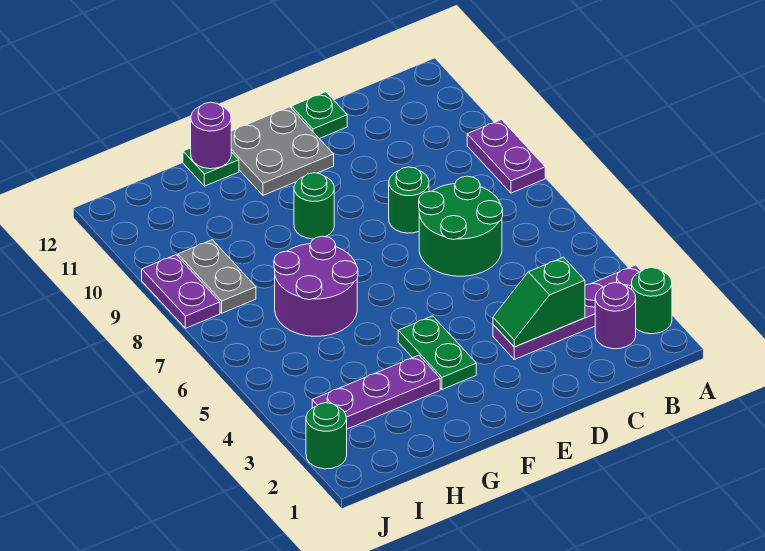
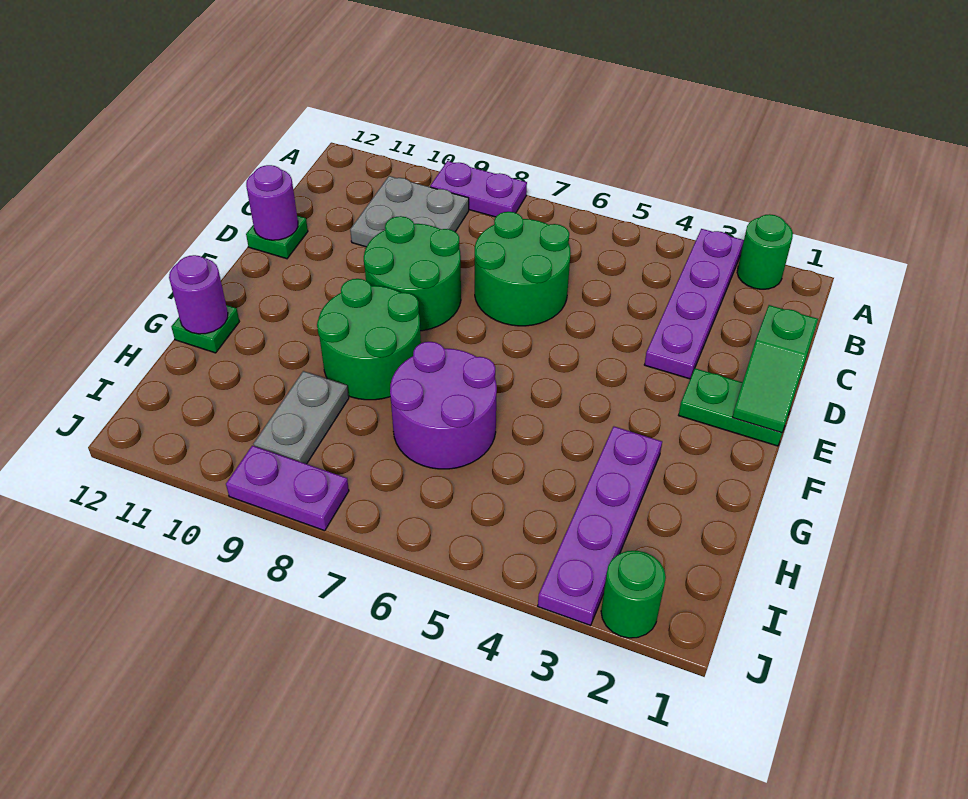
purple round brick B2 level 1 -> purple round brick D12 level 2
green slope C3:D3 level 2 top C -> green slope D1:E1 level 2 top D
green round brick D8 level 1 -> green round brick D8:E9 level 1
grey plate E11:F12 level 1 -> grey plate B9:C10 level 1
green plate F3:F4 level 1 -> green plate E1:E2 level 1
green round brick F9 level 1 -> green round brick F8:G9 level 1
purple plate G3:I3 level 1 -> purple plate G3:J3 level 1
grey plate I8:I9 level 1 -> grey plate H9:I9 level 1

